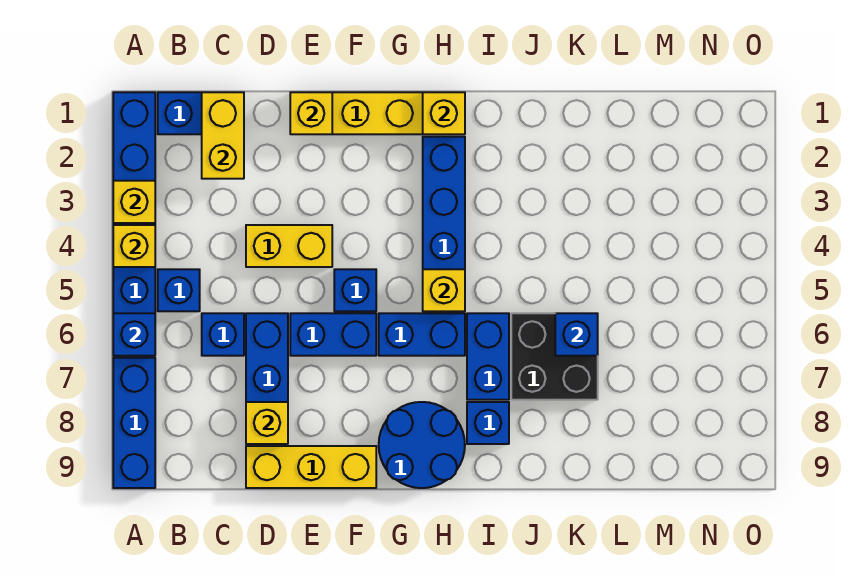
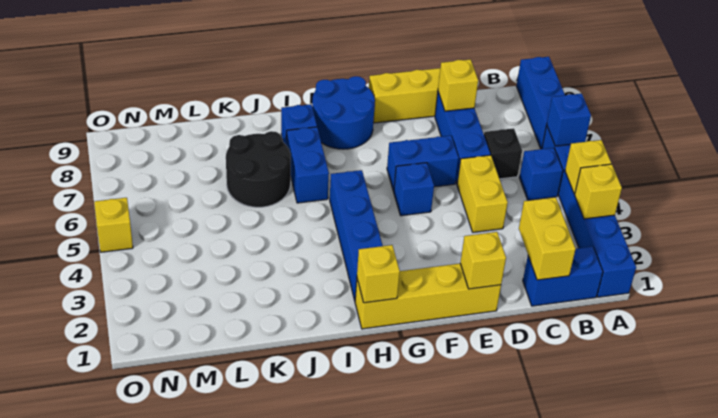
blue brick C6 level 1 -> black brick C6 level 1
yellow brick D4:E4 level 1 -> yellow brick D4:D5 level 1
blue brick G6:H6 level 1 -> none
yellow brick H5 level 2 -> yellow brick O5 level 1
black brick J6:K7 level 1 -> black round brick J6:K7 level 1
blue brick K6 level 2 -> none

